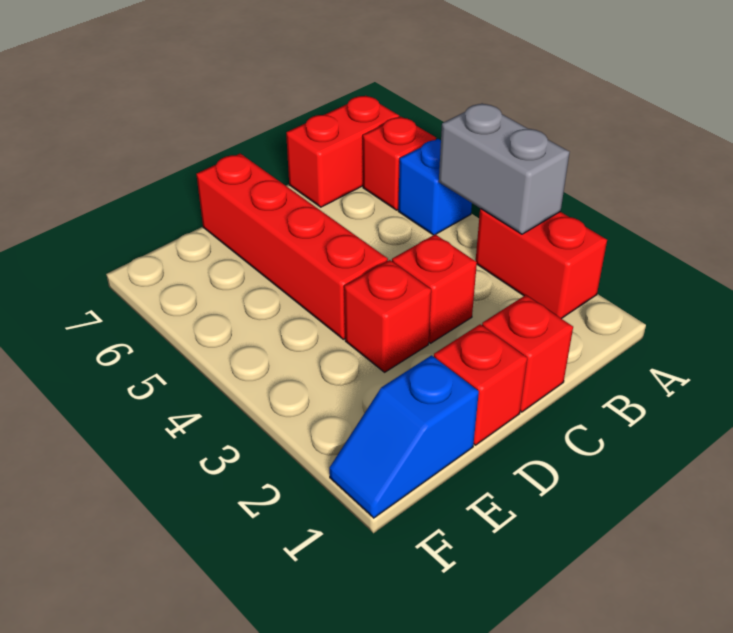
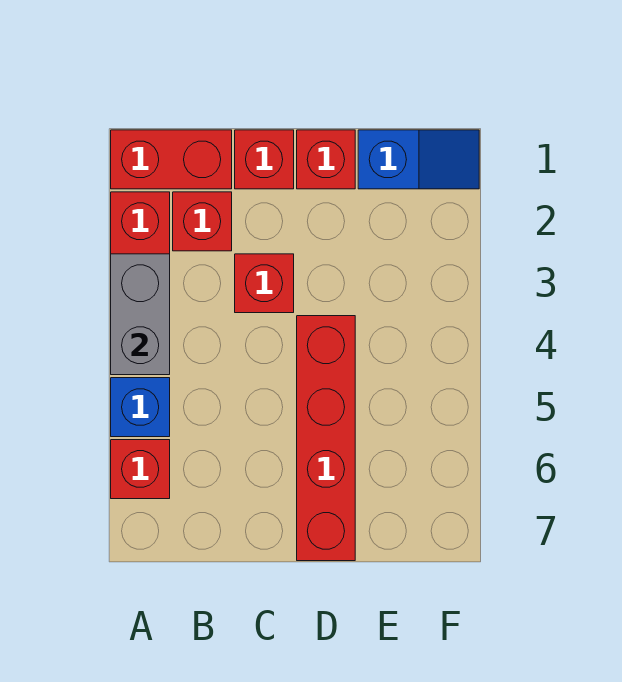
red brick A7:B7 level 1 -> red brick A1:B1 level 1
red brick D3 level 1 -> red brick B2 level 1

